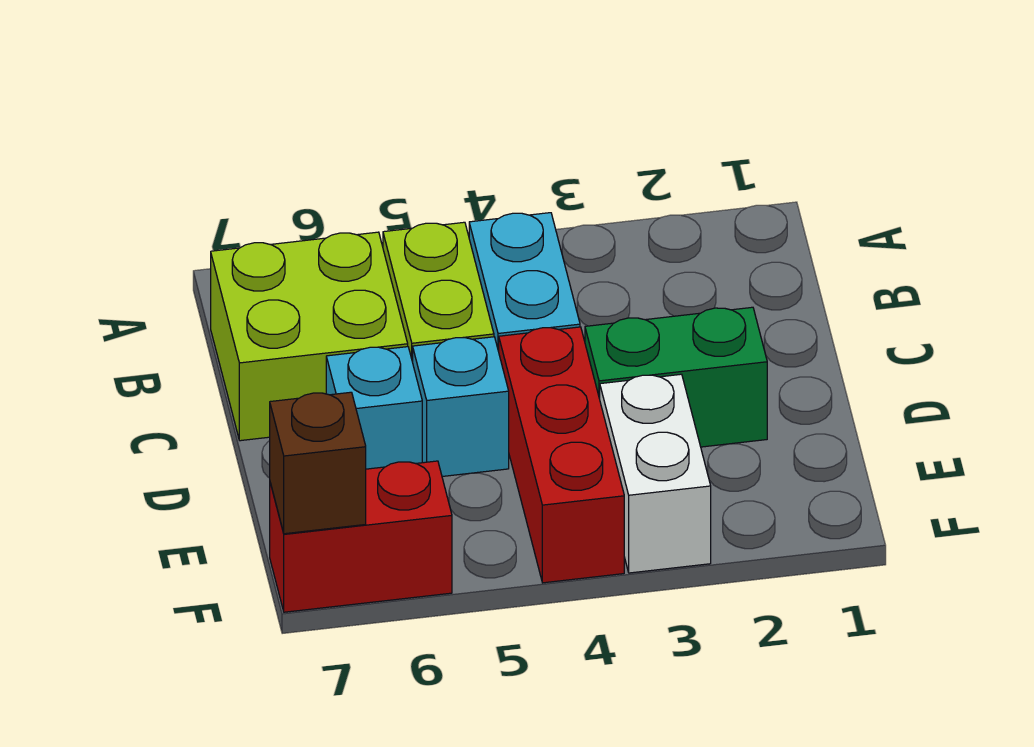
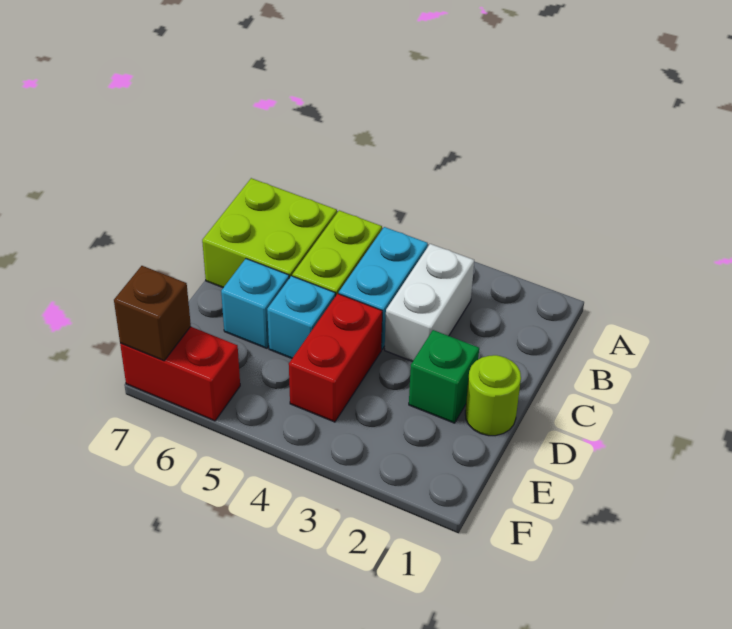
none -> lime round brick D1 level 1
green brick D2:D3 level 1 -> green brick D2 level 1
red brick D4:F4 level 1 -> red brick D4:E4 level 1
white brick E3:F3 level 1 -> white brick B3:C3 level 1

